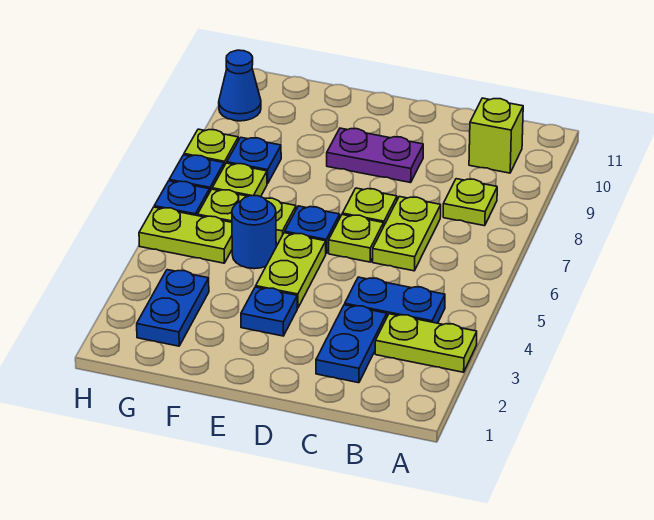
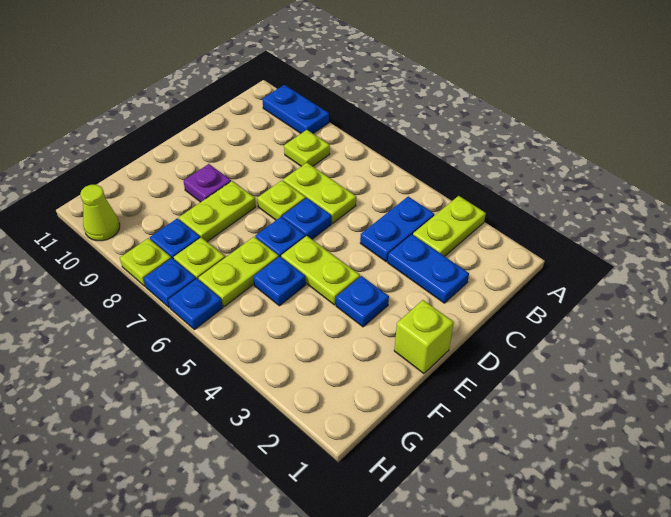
lime brick B10 level 1 -> lime brick E1 level 1
lime plate D6 level 1 -> blue plate D6 level 1
purple plate D9:E9 level 1 -> purple plate E9 level 1
blue round brick F5 level 1 -> blue plate F5 level 1
blue plate G2:G3 level 1 -> blue plate A9:A10 level 1
lime plate G5:H5 level 1 -> lime plate E8:F8 level 1
blue cone H10 level 1 -> lime cone H10 level 1

